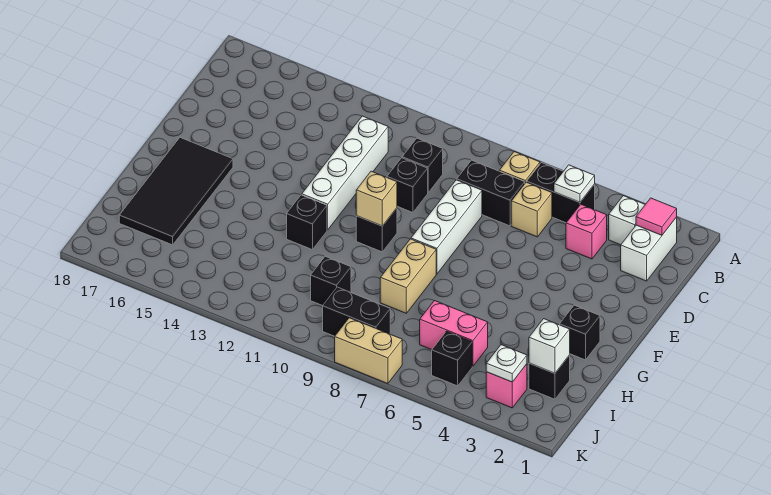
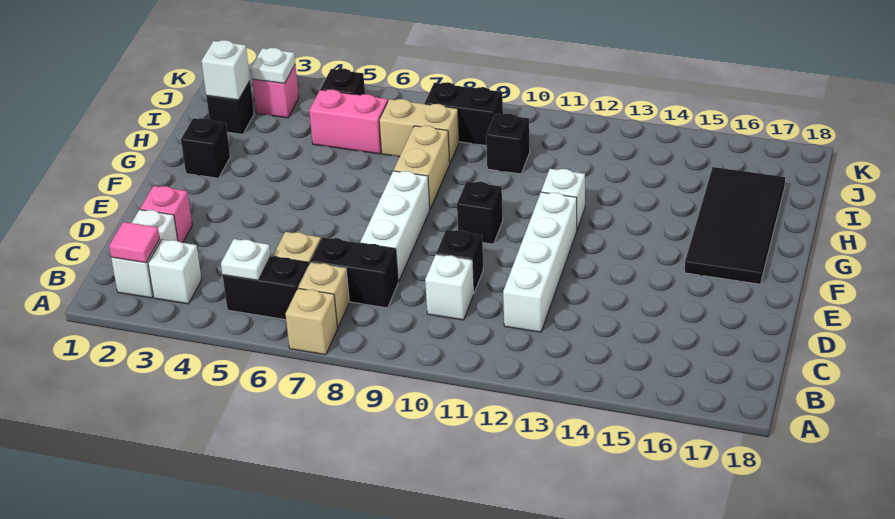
pink brick C4 level 1 -> pink brick D2 level 1
black brick C10 level 1 -> white brick C10 level 1
tan brick F10 level 2 -> tan brick A7 level 1
black brick G12 level 1 -> white brick G12 level 1
tan brick K7:K8 level 1 -> tan brick I7:I8 level 1

